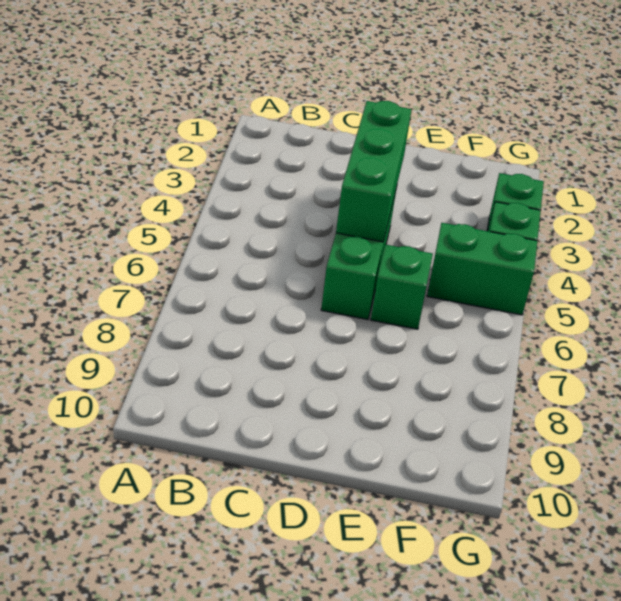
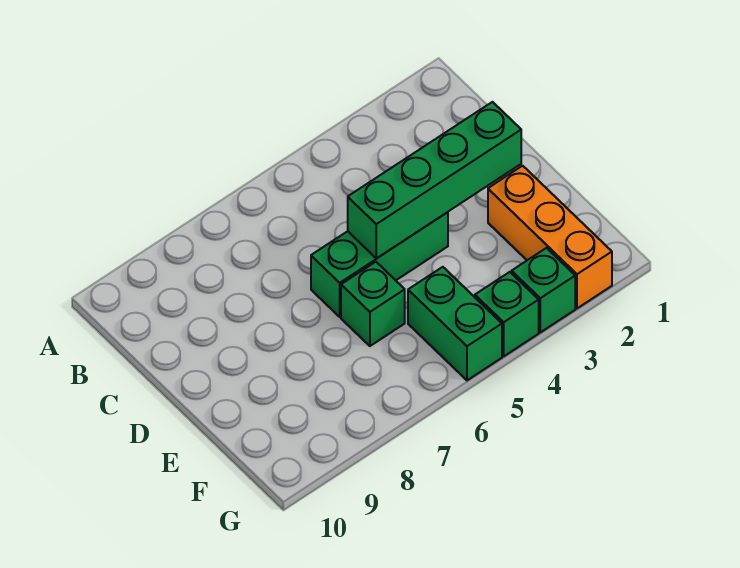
green brick D3:D5 level 2 -> green brick D2:D5 level 2
none -> orange brick E2:G2 level 1

